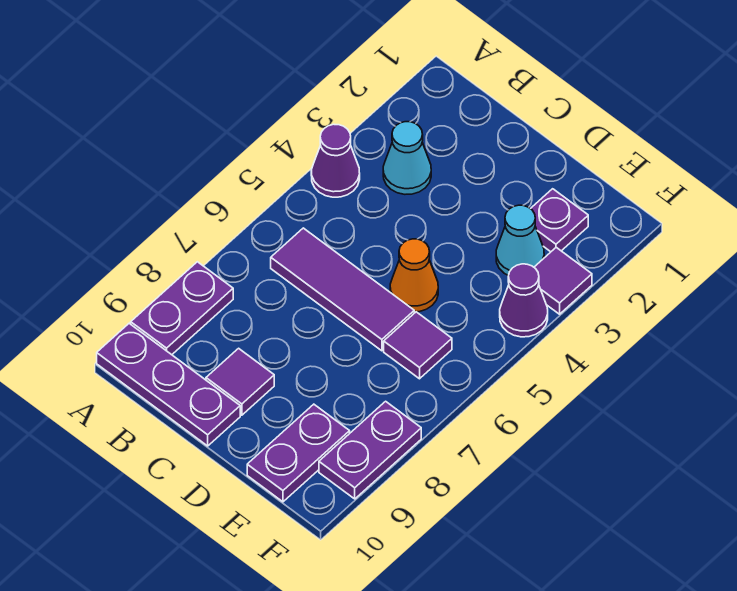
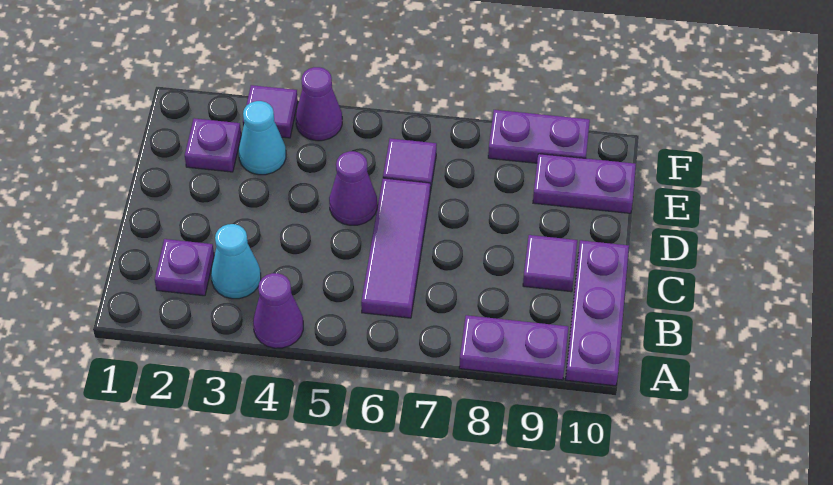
none -> purple plate B2 level 1
orange cone D5 level 1 -> purple cone D5 level 1

